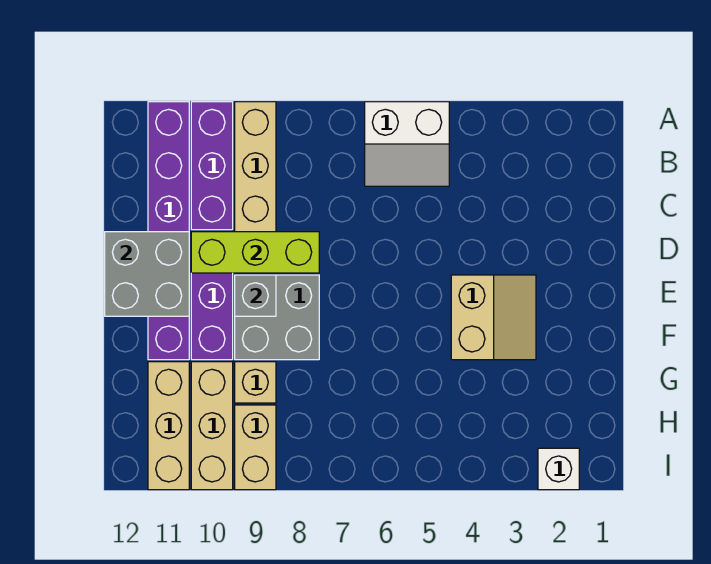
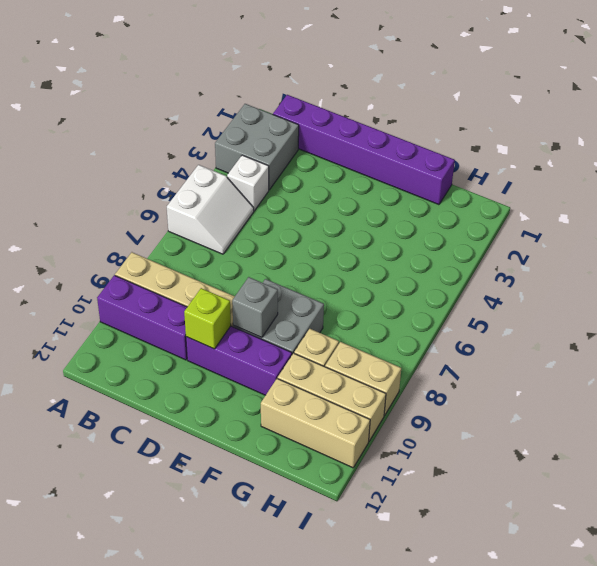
purple brick A11:F11 level 1 -> purple brick B1:G1 level 1
lime brick D8:D10 level 2 -> lime brick D10 level 2
grey brick D11:E12 level 2 -> grey brick A2:B3 level 1
tan slope E3:F4 level 1 top 4 -> none
white brick I2 level 1 -> white brick B4 level 1

